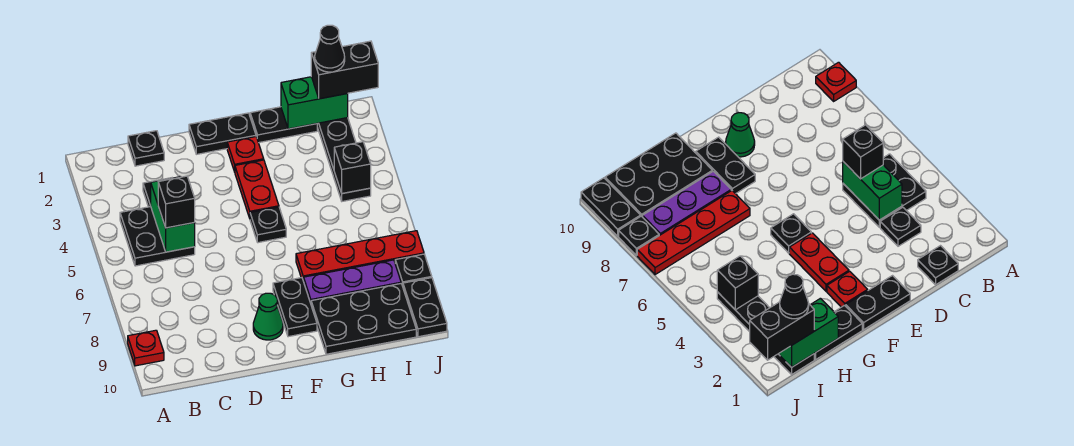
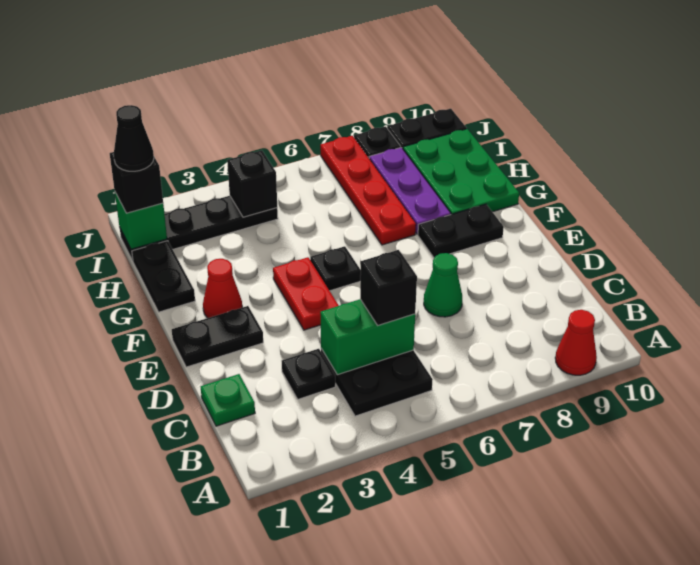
red plate A9 level 1 -> red cone A9 level 1
black plate C1 level 1 -> green plate C1 level 1
black plate E1:F1 level 1 -> black plate E1:E2 level 1
green cone E9 level 1 -> green cone D7 level 1
red plate F2 level 1 -> red cone F2 level 1
red plate F3:F4 level 1 -> red plate E4:F4 level 1
black plate G9:I10 level 1 -> green plate G9:I10 level 1
green brick H1:I1 level 2 -> green brick I1 level 2
black brick I1:J1 level 3 -> black brick I1 level 3

